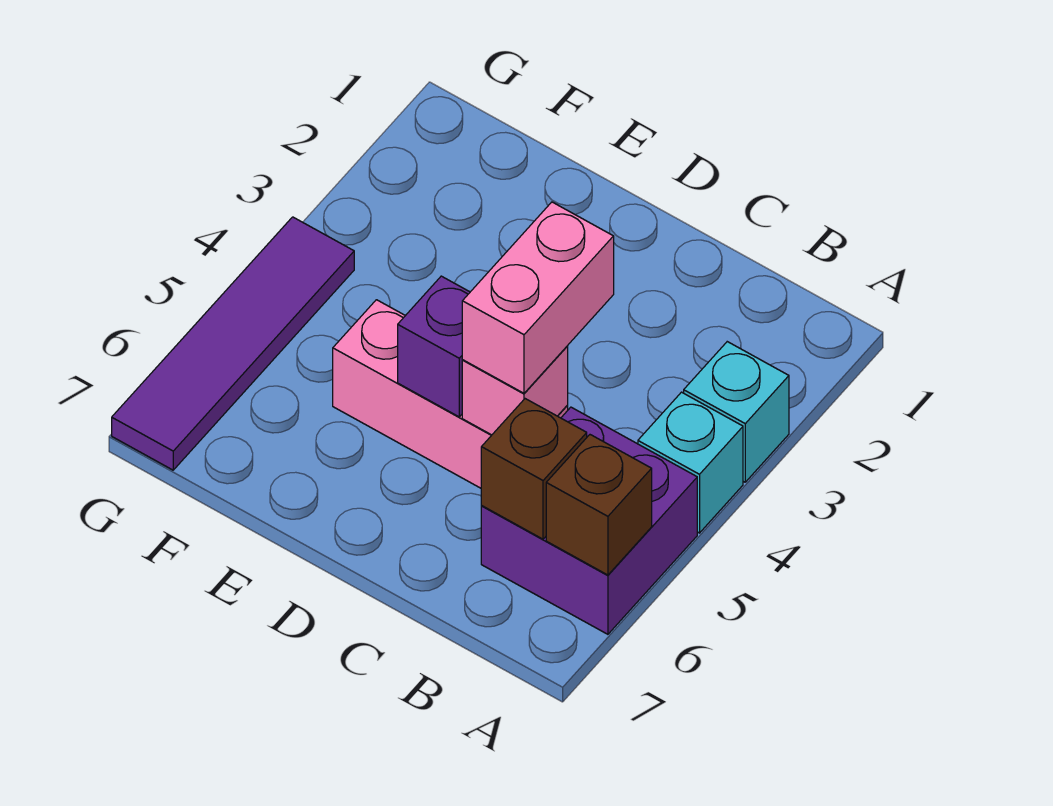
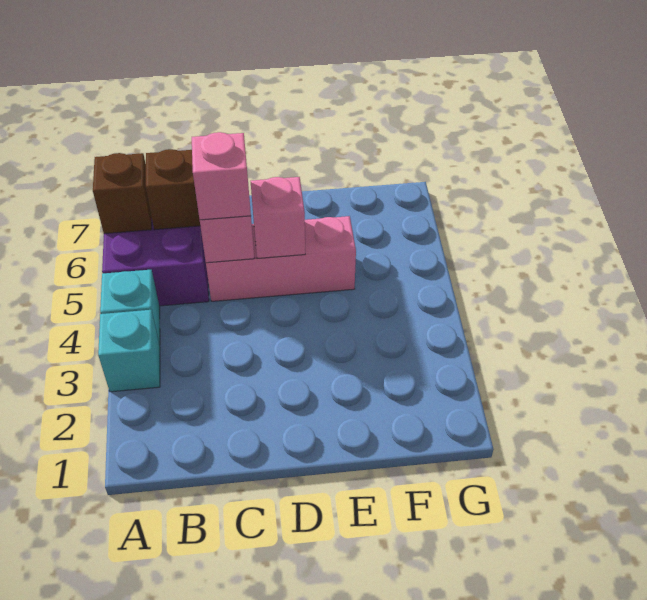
pink brick C4:C5 level 3 -> pink brick C5 level 3
purple brick D5 level 2 -> pink brick D5 level 2
purple tile G4:G7 level 1 -> none

